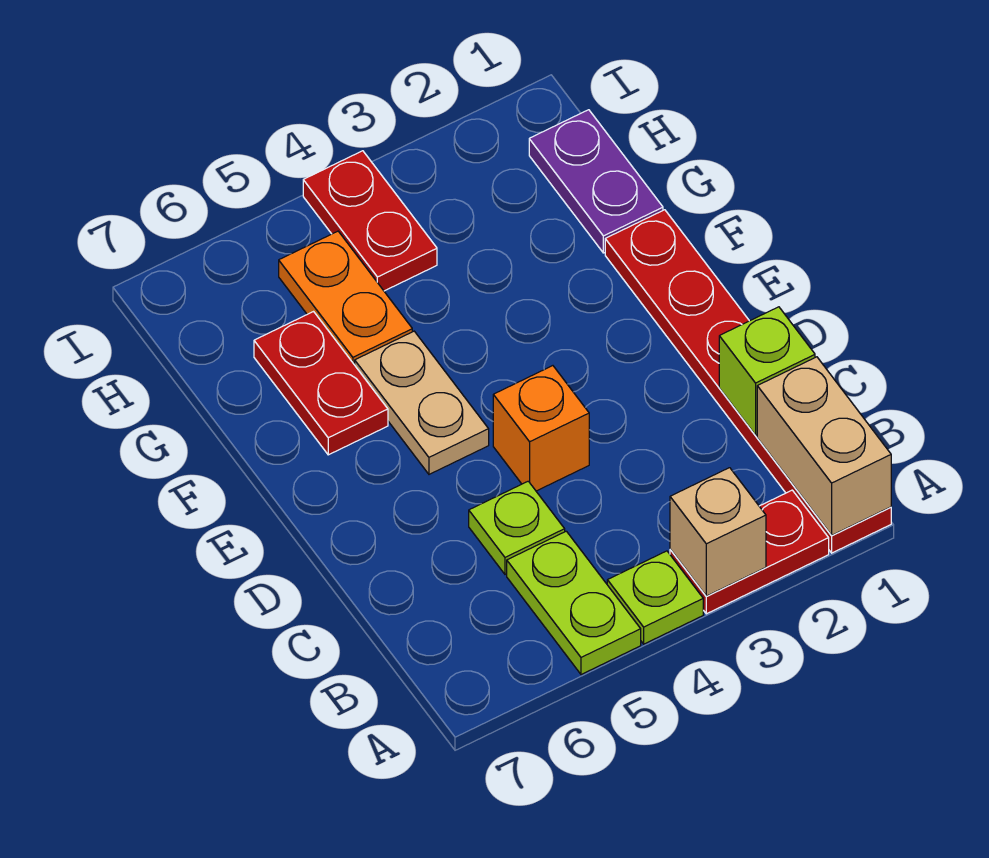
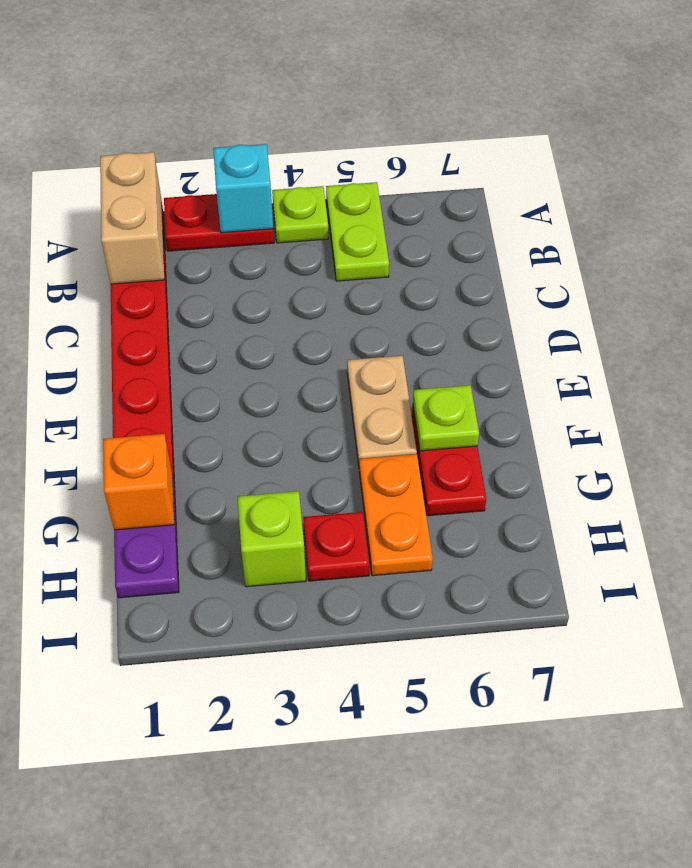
tan brick A3 level 2 -> cyan brick A3 level 2
lime brick C1 level 2 -> lime brick H3 level 1
lime plate C5 level 1 -> lime plate F6 level 2
orange brick D4 level 1 -> orange brick G1 level 2
red plate H4:I4 level 1 -> red plate H4 level 1

